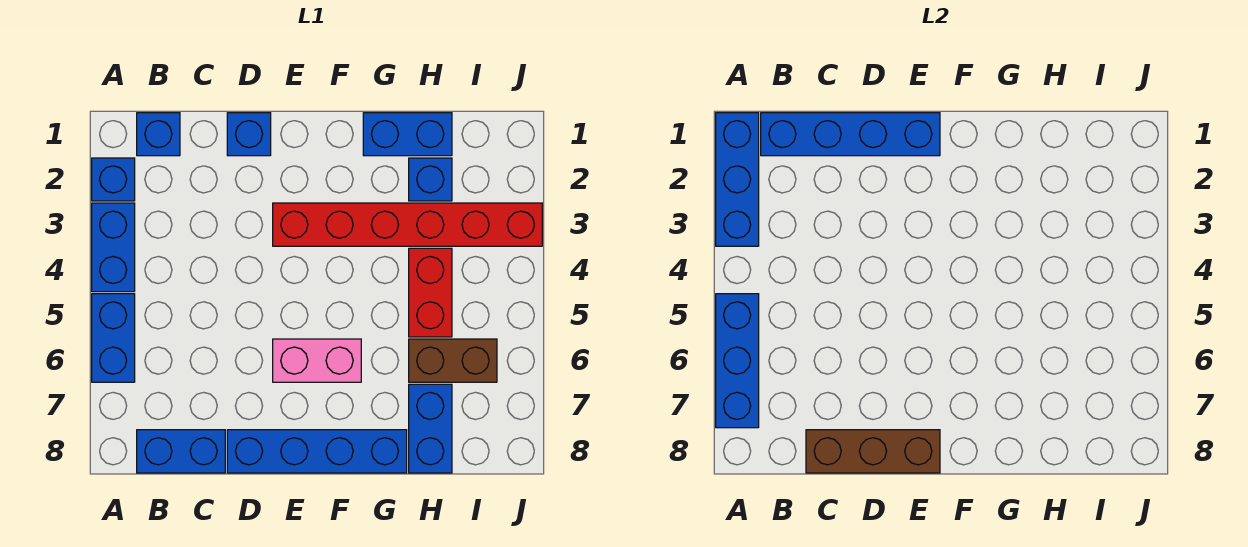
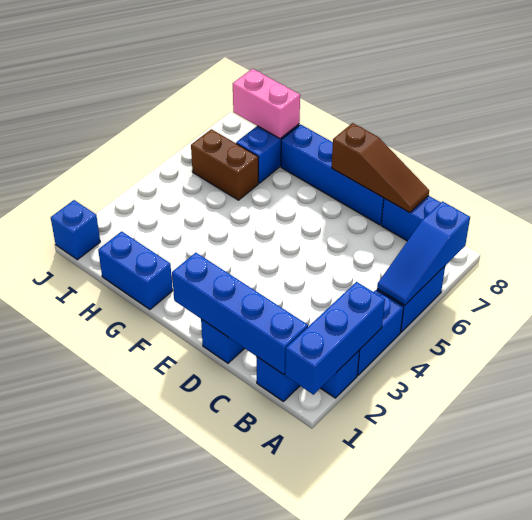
blue brick A5:A7 level 2 -> blue slope A5:A7 level 2 top 7
brown brick C8:E8 level 2 -> brown slope C8:E8 level 2 top E
red brick E3:J3 level 1 -> none
pink brick E6:F6 level 1 -> pink brick H8:I8 level 2
blue brick H2 level 1 -> blue brick J1 level 1
red brick H4:H5 level 1 -> none

